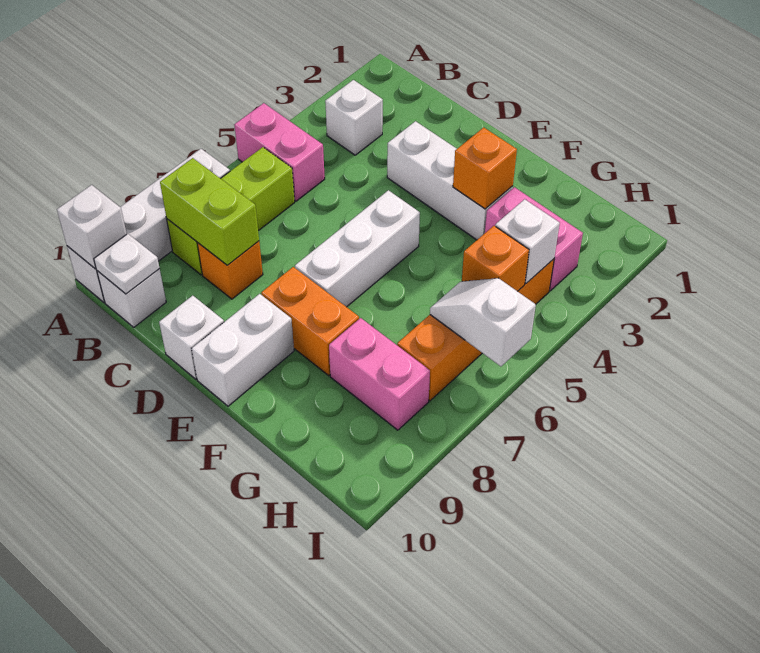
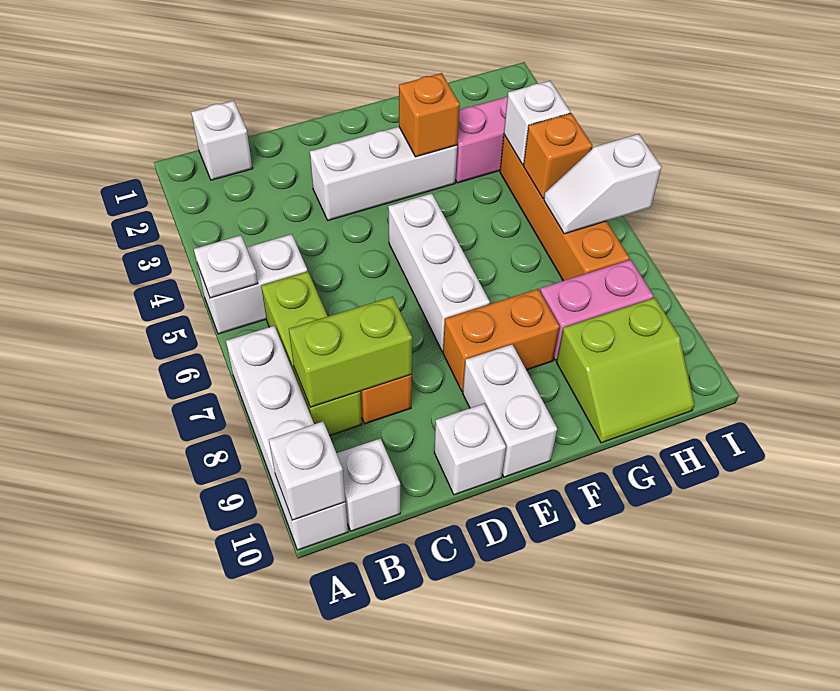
pink brick A5:B5 level 1 -> white brick A5:B5 level 1
white brick B3 level 1 -> white brick B1 level 1
white plate B10 level 2 -> white plate A5 level 2
none -> lime slope G9:H10 level 1 top 9

